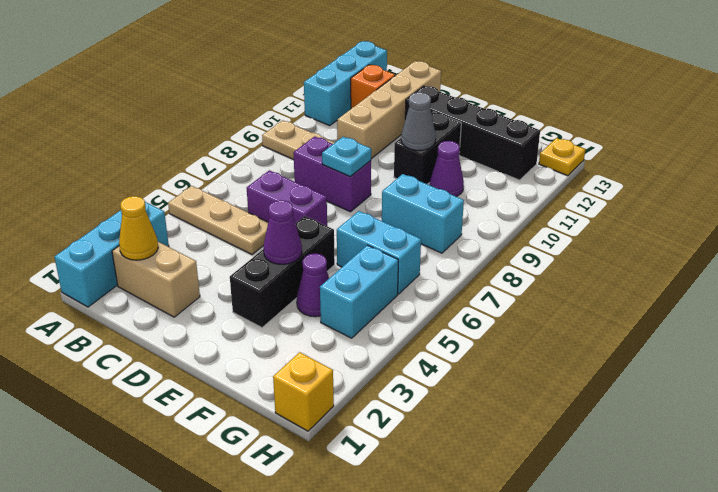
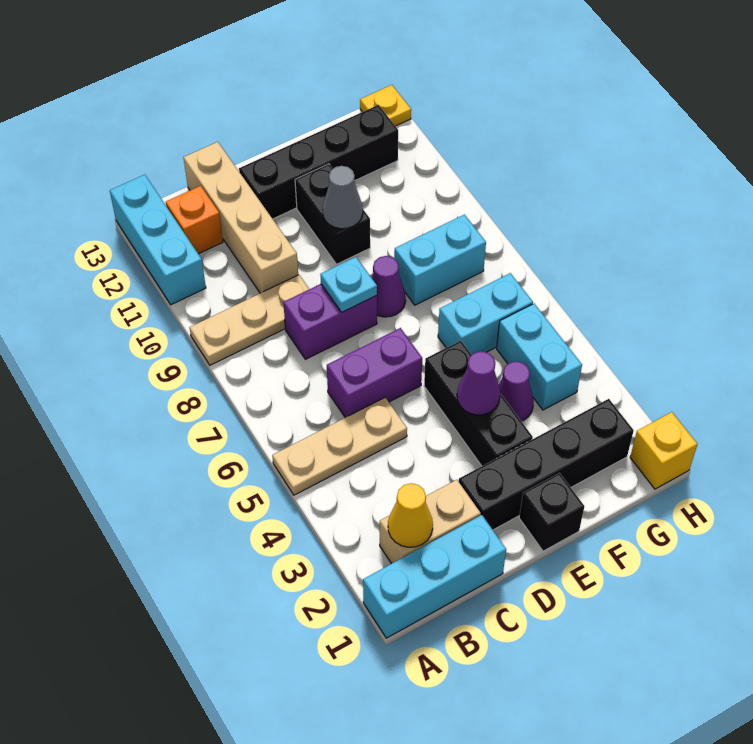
cyan brick A1:A3 level 1 -> cyan brick A1:C1 level 1
none -> black brick D2:G2 level 1
none -> black brick E1 level 1
purple cone F10 level 1 -> purple cone E8 level 1

